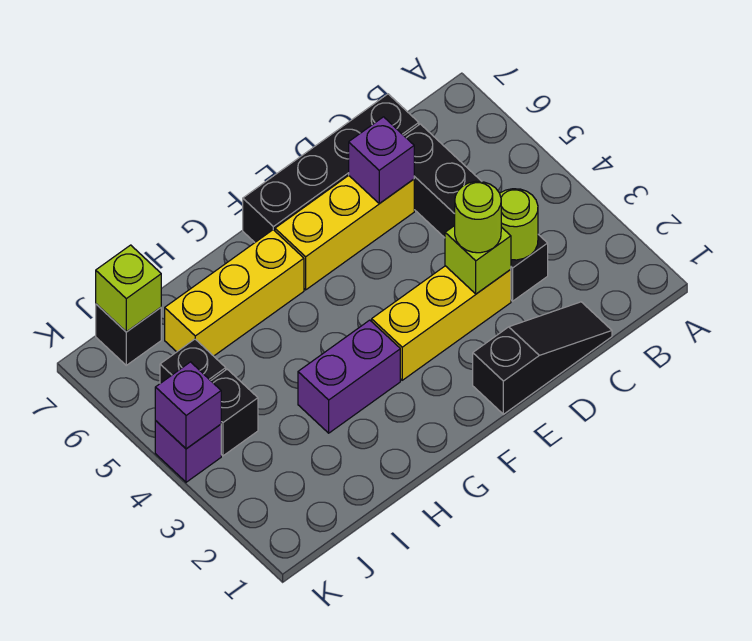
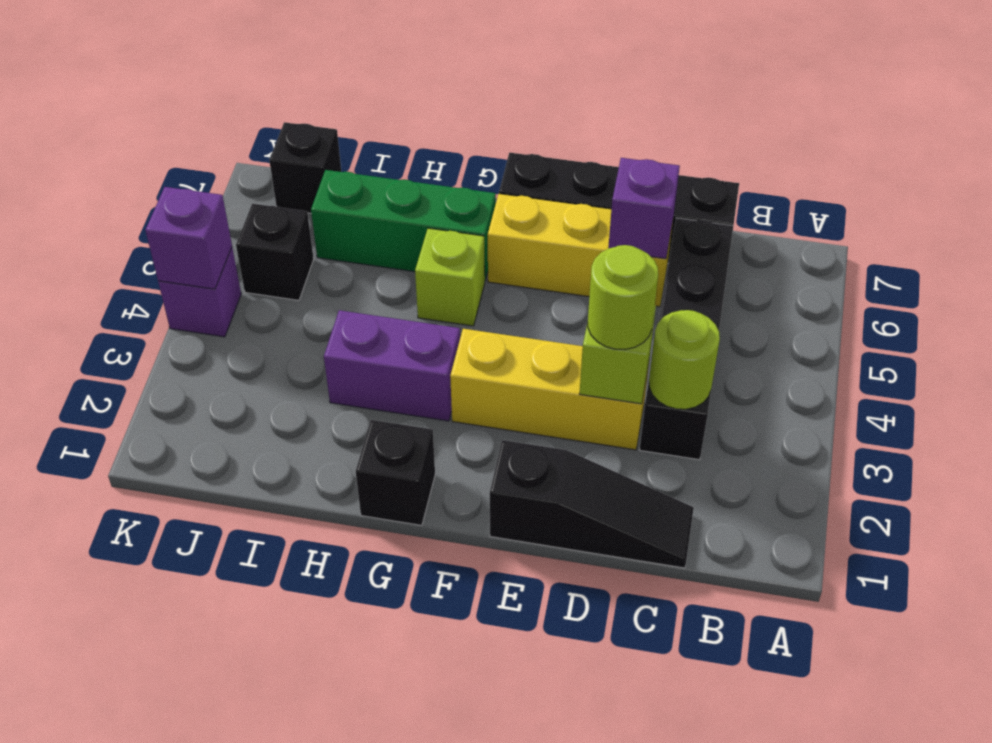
yellow brick G6:I6 level 1 -> green brick G6:I6 level 1
black brick J4 level 1 -> black brick G1 level 1
lime brick J7 level 2 -> lime brick G5 level 1

